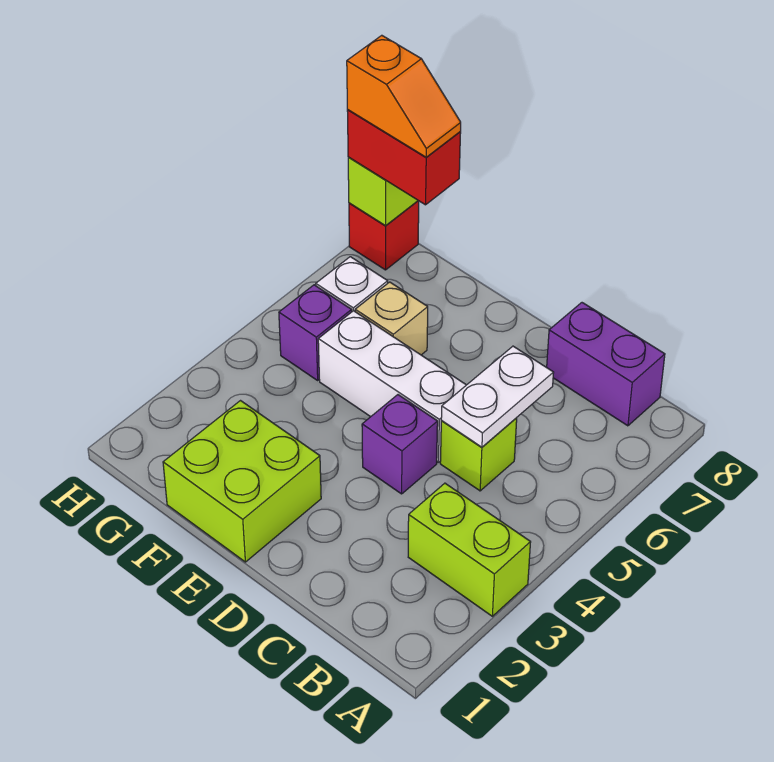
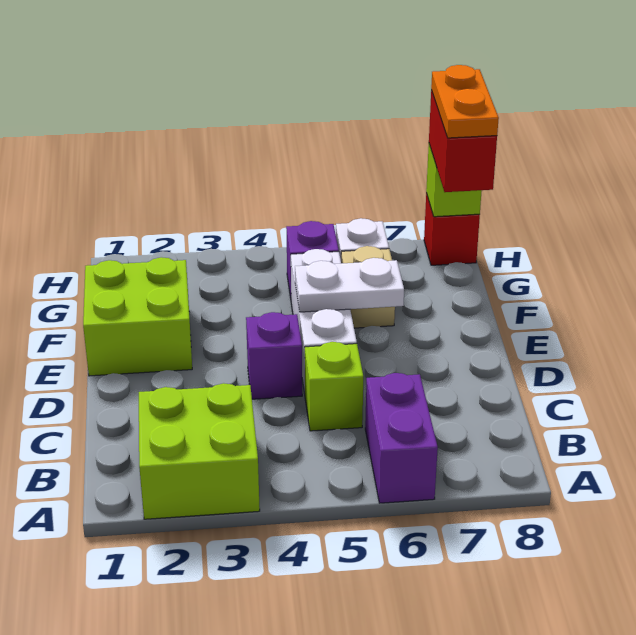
lime brick A3:B3 level 1 -> lime brick A2:B3 level 1
purple brick B8:C8 level 1 -> purple brick A6:B6 level 1
white plate C5:C6 level 2 -> white plate E5:E6 level 2
orange slope G8:H8 level 4 top H -> orange plate G8:H8 level 4

